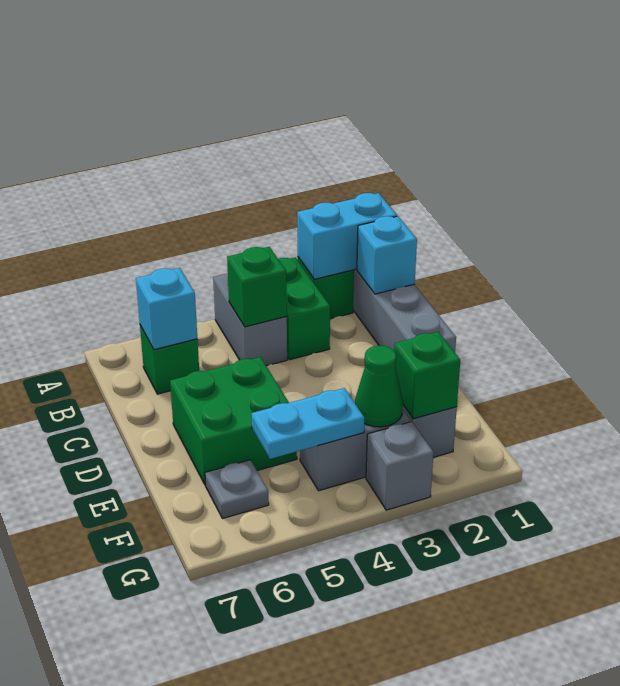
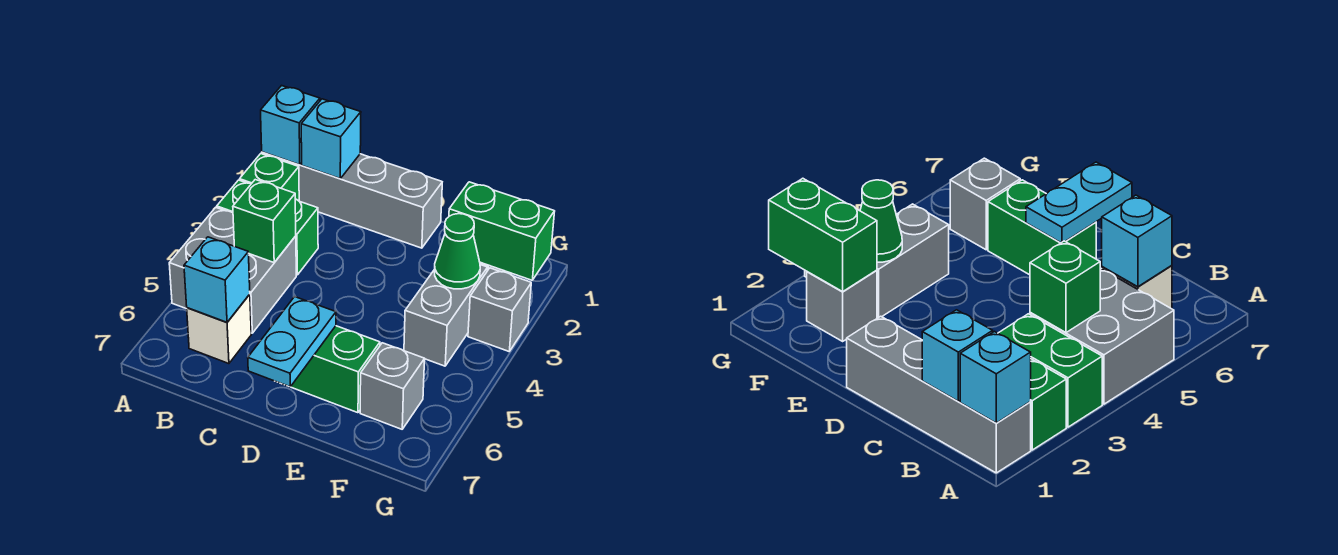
cyan brick A1:A2 level 2 -> cyan brick A1 level 2
grey brick A4:B4 level 1 -> grey brick A4:B5 level 1
green brick B6 level 1 -> white brick B6 level 1
green brick D5:E6 level 1 -> green brick D6:E6 level 1
green brick F2 level 2 -> green brick F2:G2 level 2
cyan plate F4:F5 level 2 -> cyan plate D6:D7 level 2
grey plate F6 level 1 -> grey brick F6 level 1

